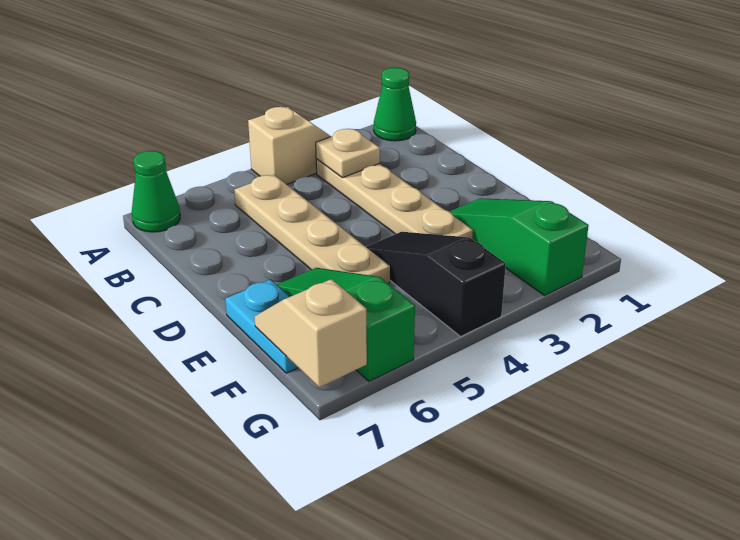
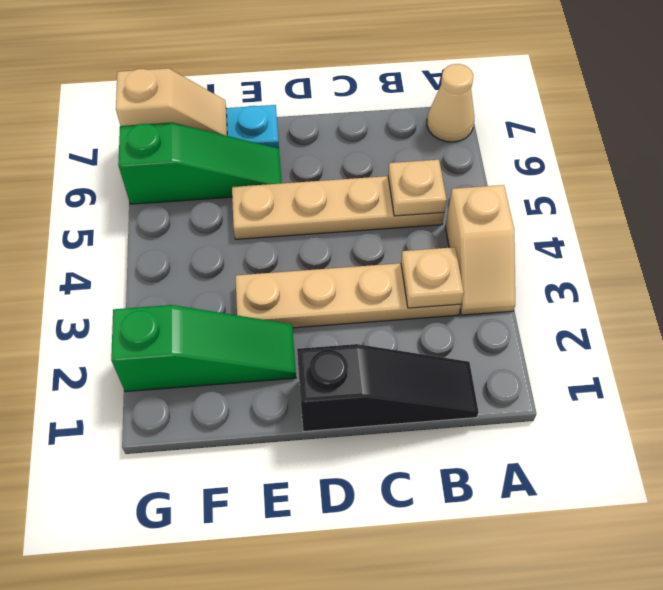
green cone A1 level 1 -> none
green cone A7 level 1 -> tan cone A7 level 1
none -> tan plate B5 level 2
black slope E4:G4 level 1 top G -> black slope B1:D1 level 1 top D

